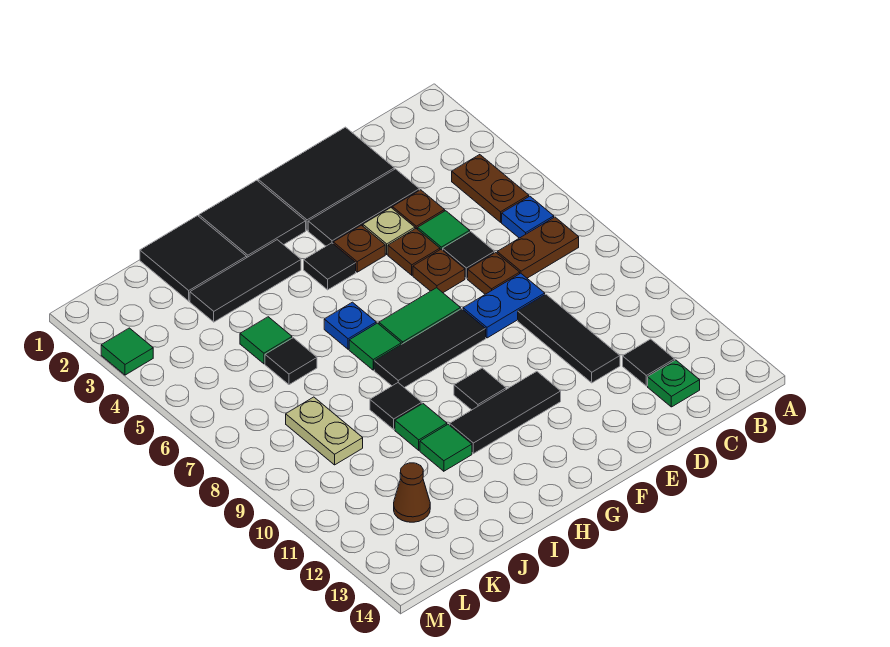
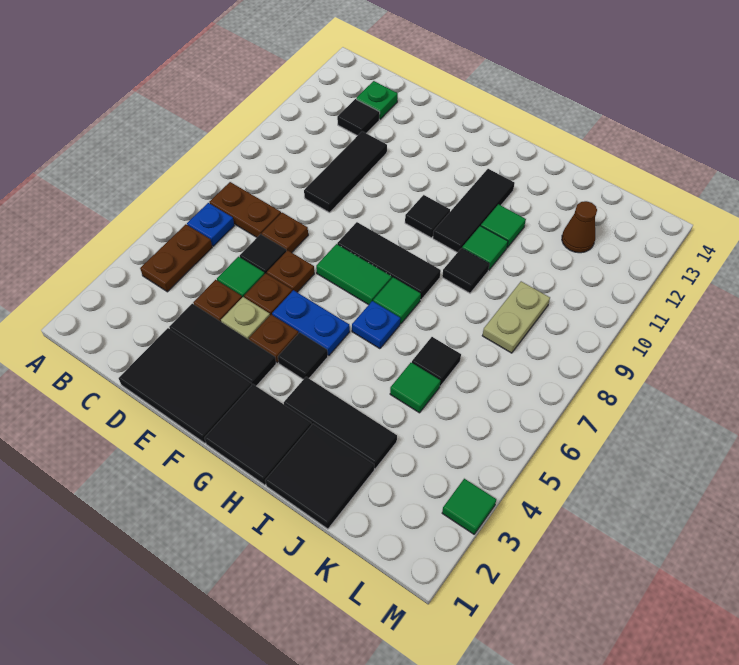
blue plate D8:E8 level 1 -> blue plate F5:G5 level 1
black tile F11:H11 level 1 -> black tile H10:H12 level 1

